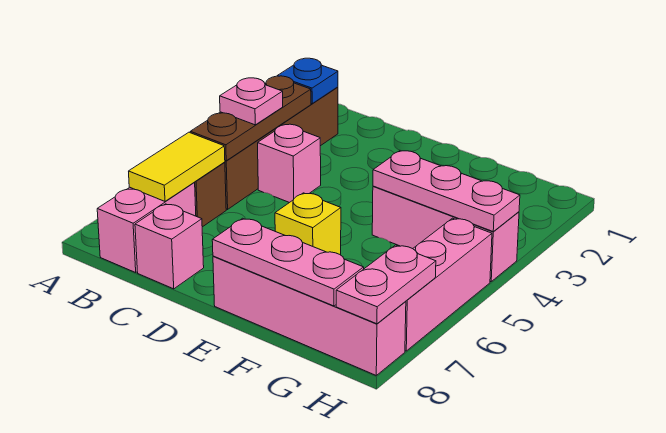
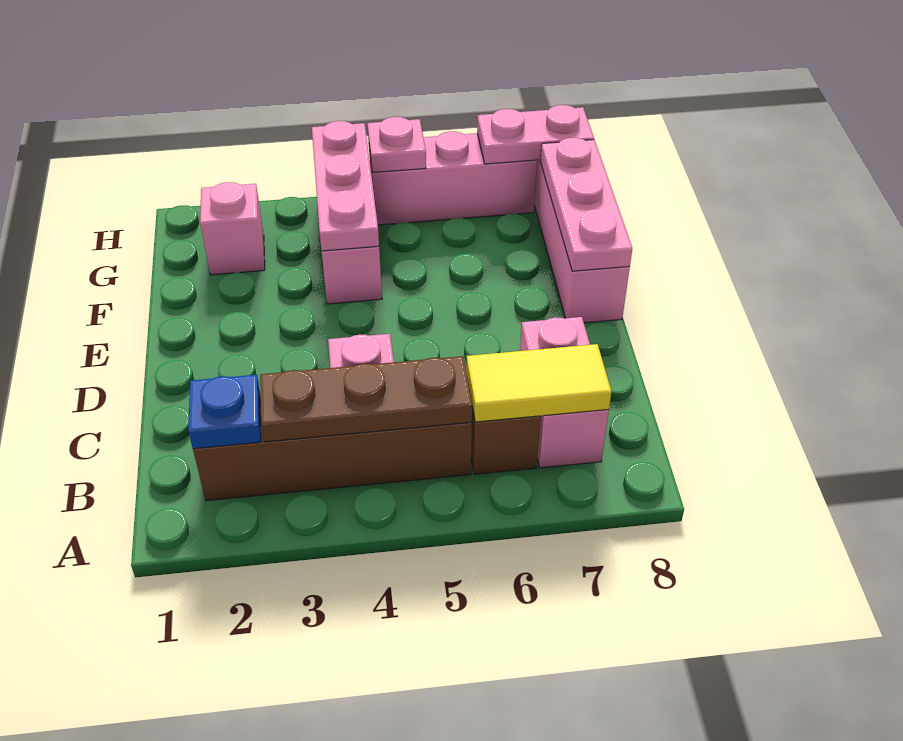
pink plate B4 level 3 -> pink plate H5 level 2
pink brick B7:B8 level 1 -> pink brick B7:C7 level 1
pink brick C8 level 1 -> pink brick G2 level 1
yellow brick E6 level 1 -> none

